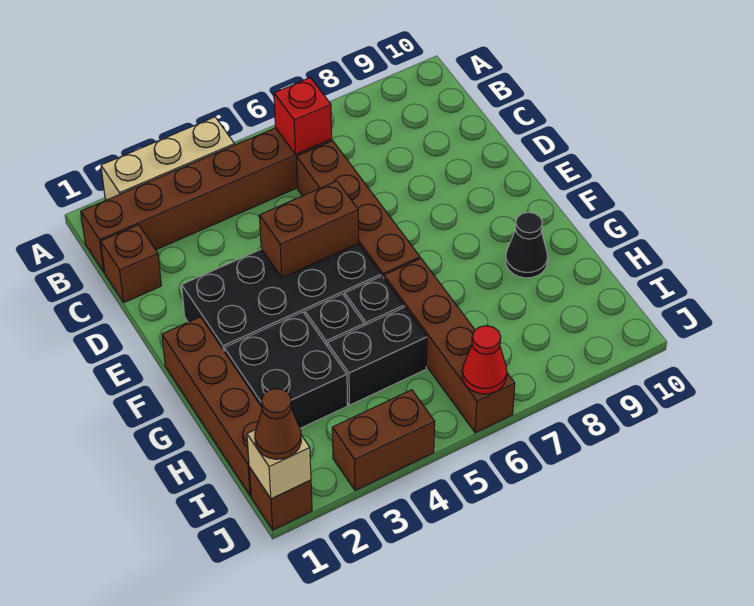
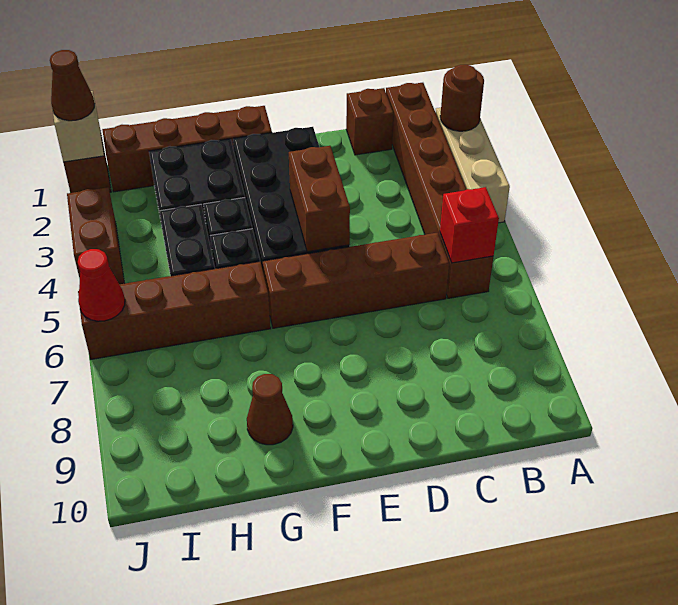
none -> brown round brick A2 level 2
black cone G9 level 1 -> brown cone G9 level 1

